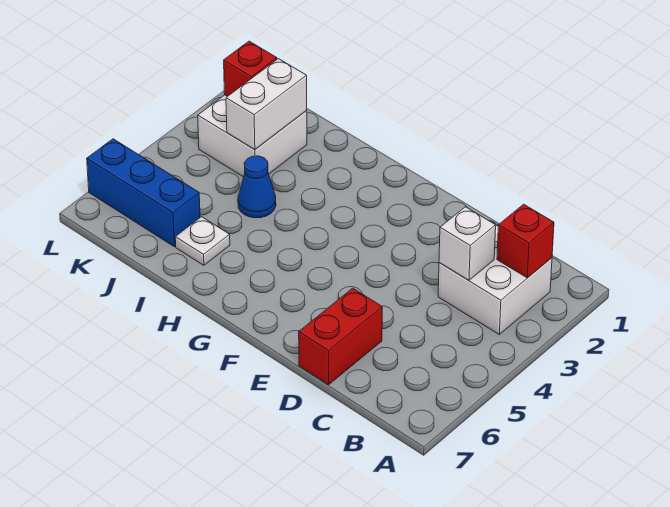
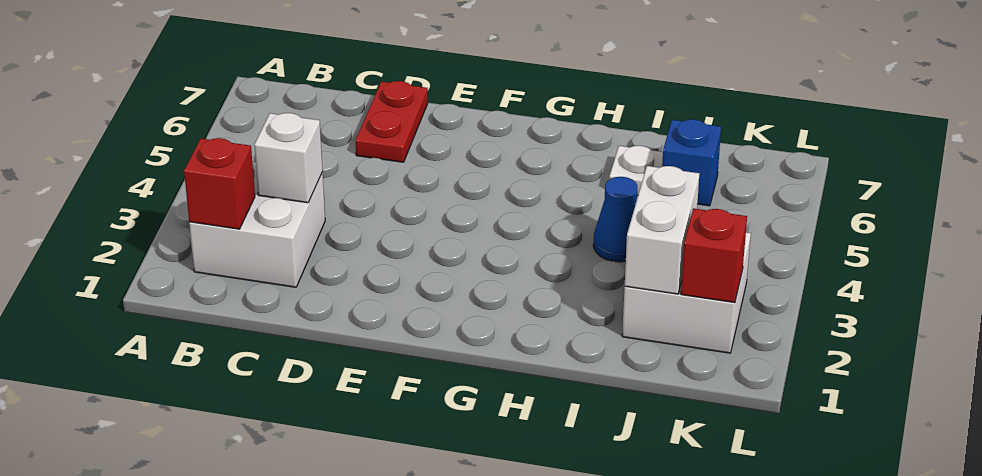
red brick D6:D7 level 1 -> red plate D6:D7 level 1
blue brick J6:L6 level 1 -> blue brick J6 level 1

